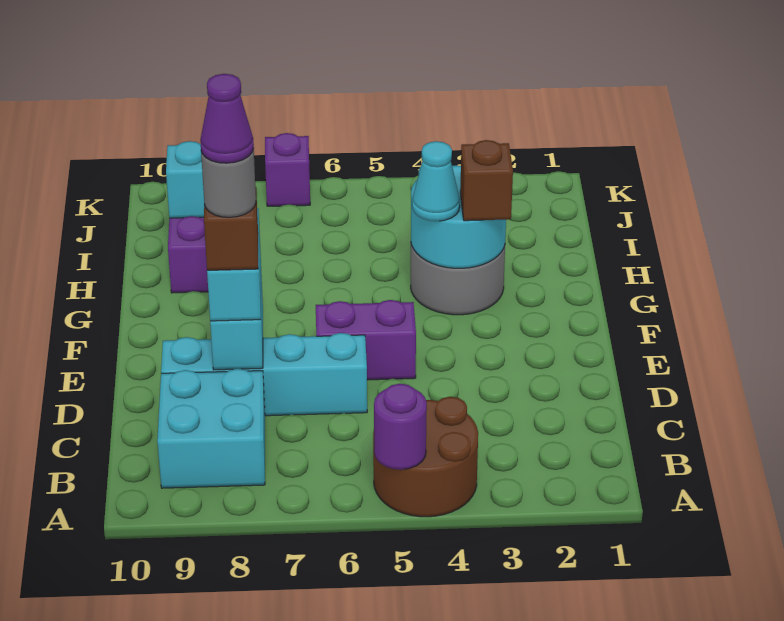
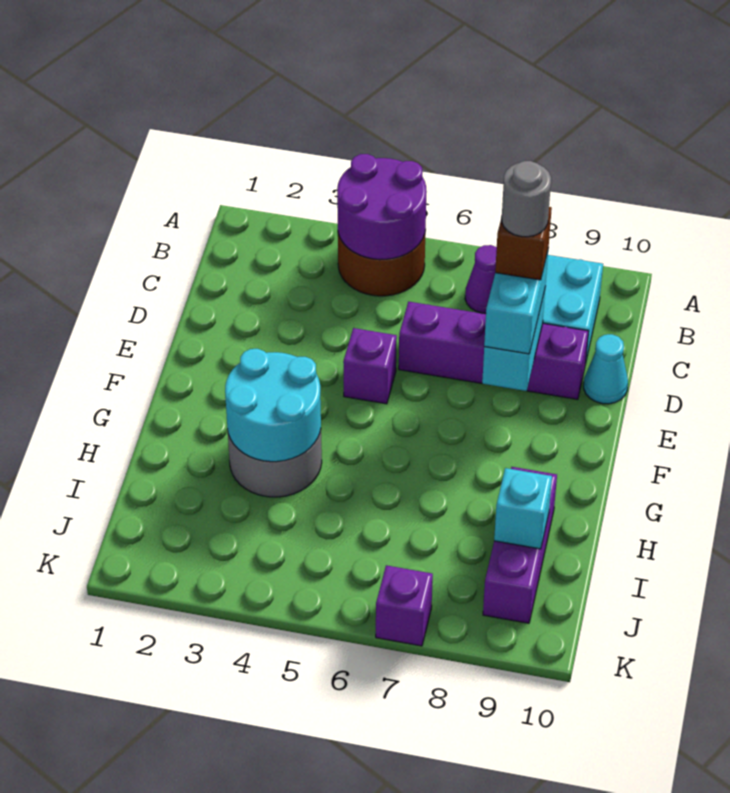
purple round brick A5 level 2 -> purple round brick A4:B5 level 2
cyan brick D6:D9 level 1 -> purple brick D6:D9 level 1
purple cone D8 level 6 -> purple cone B7 level 1
purple brick E5:E6 level 1 -> purple brick E5 level 1
brown brick G3 level 3 -> none
cyan cone G4 level 3 -> cyan cone D10 level 1

